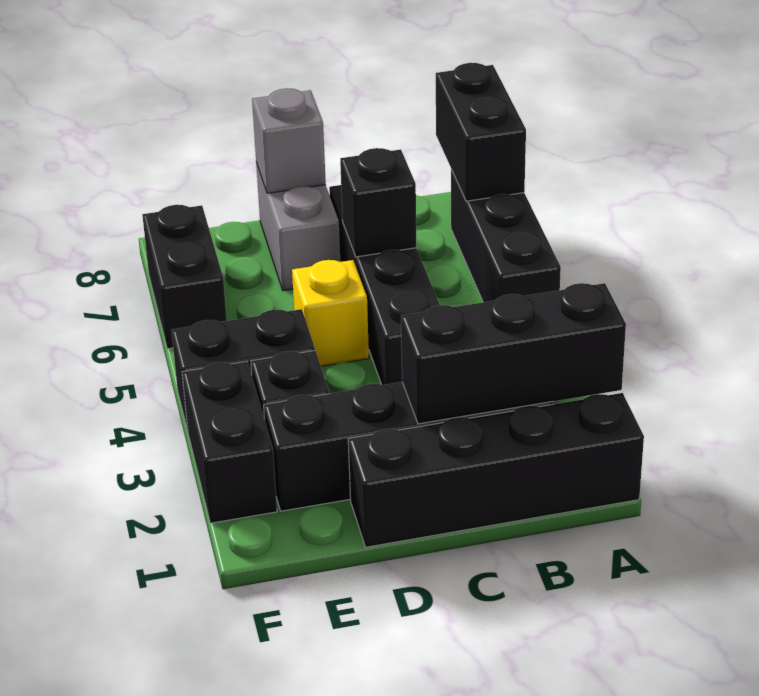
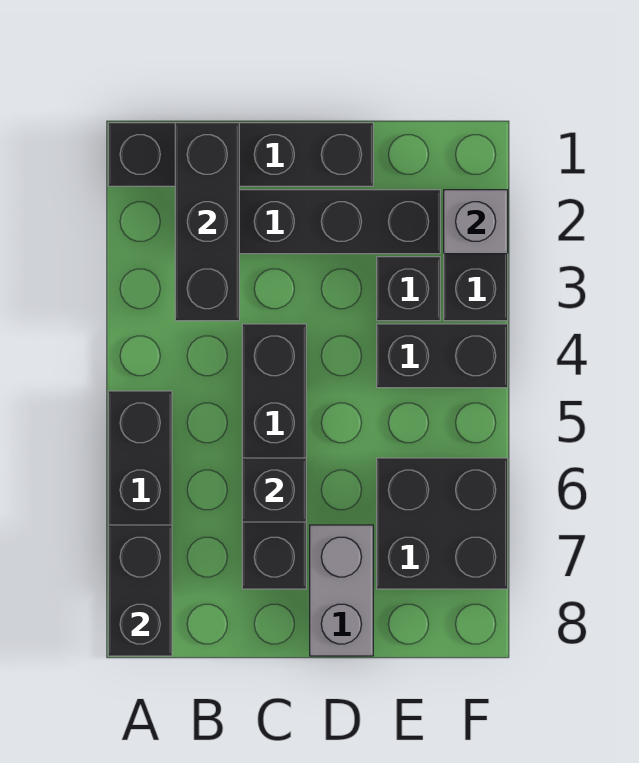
black brick A2:C2 level 2 -> black brick B1:B3 level 2
yellow brick D5 level 1 -> none
grey brick D8 level 2 -> grey brick F2 level 2
black brick F6:F7 level 1 -> black brick E6:F7 level 1

